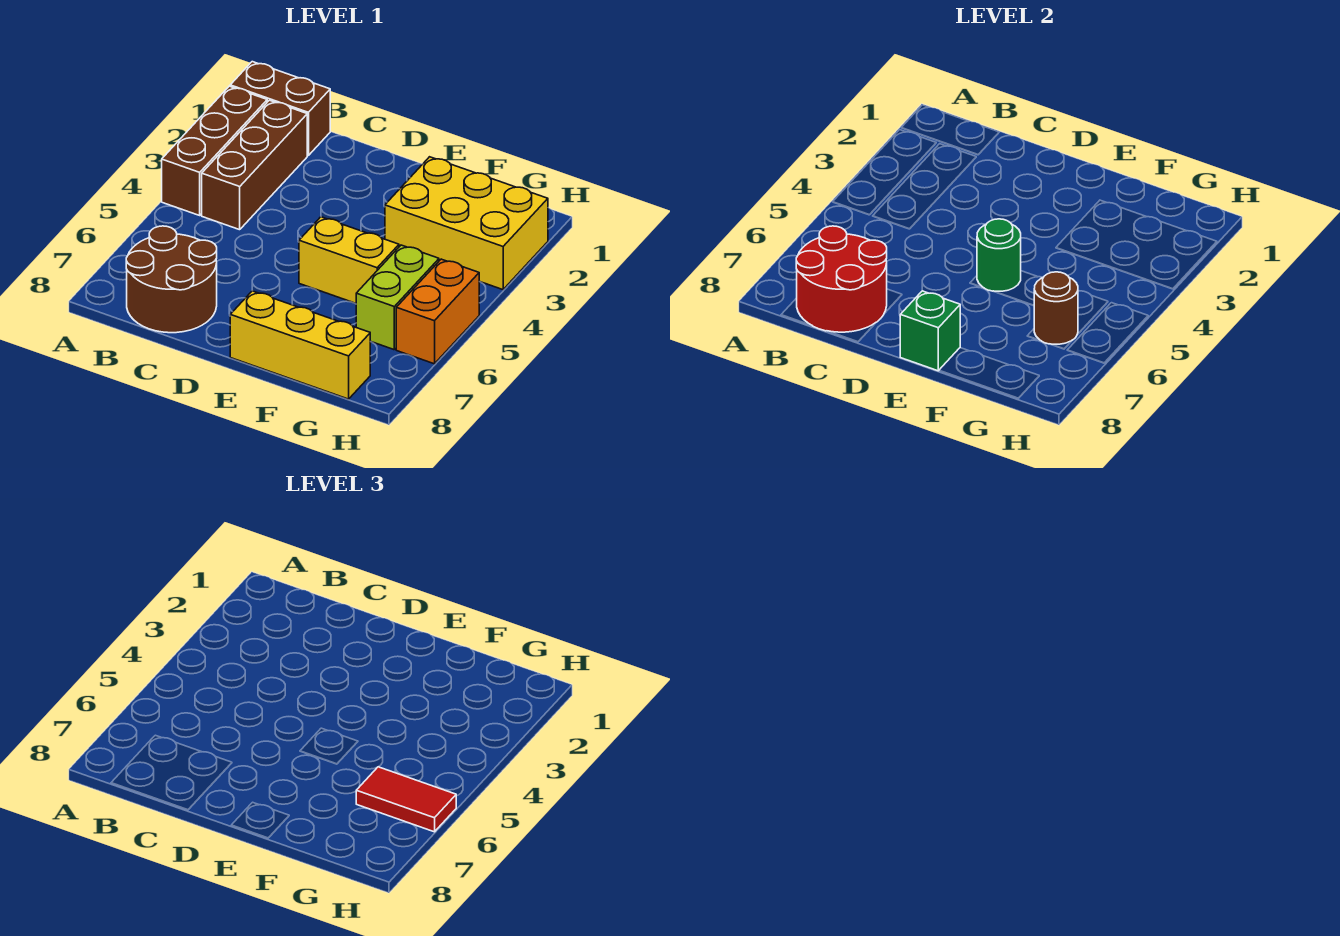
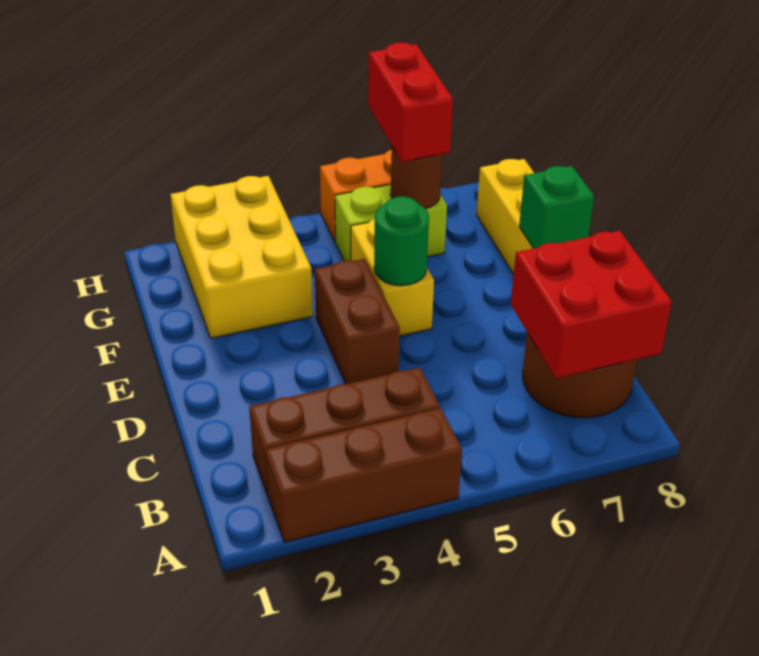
brown brick A1:B1 level 1 -> brown brick D4:E4 level 1
red round brick B7:C8 level 2 -> red brick B7:C8 level 2
red tile G6:H6 level 3 -> red brick G6:H6 level 3

